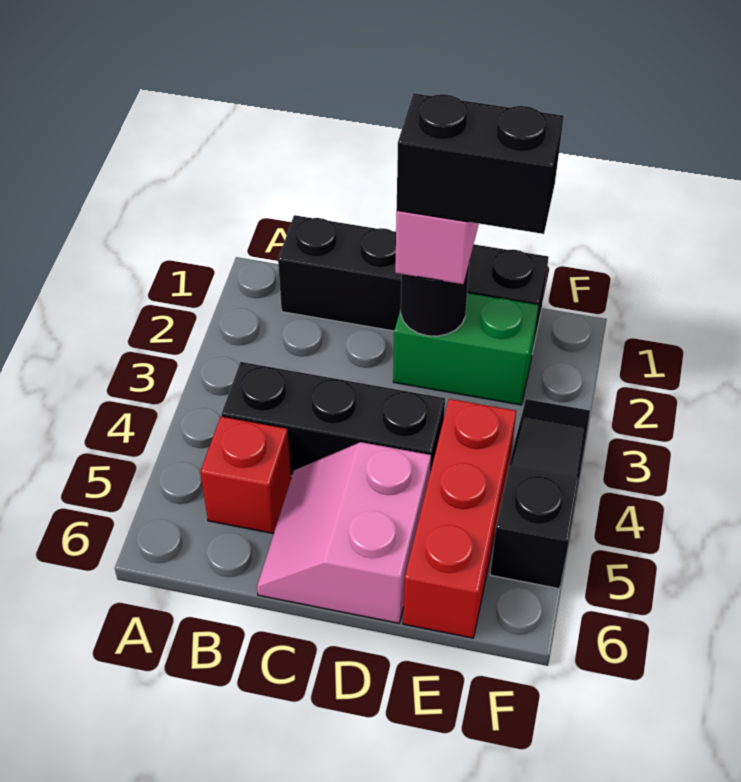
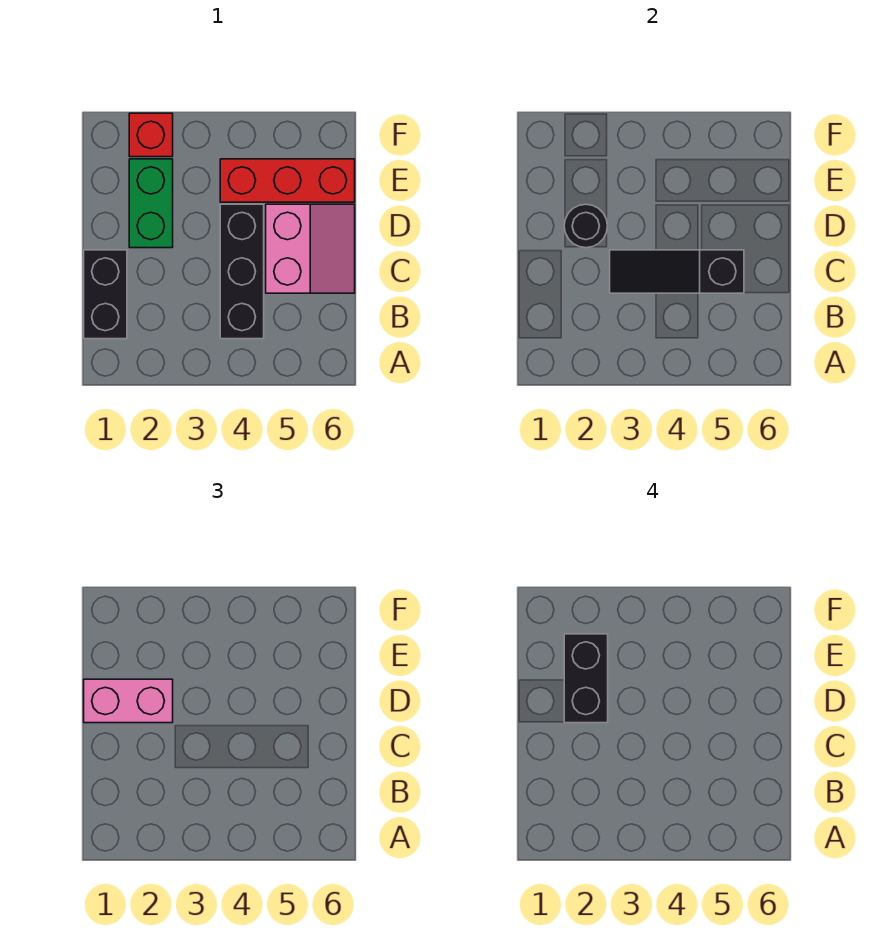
black brick B1:E1 level 1 -> black brick B1:C1 level 1
red brick B5 level 1 -> red brick F2 level 1
pink slope C5:D6 level 1 top D -> pink slope C5:D6 level 1 top 5
black slope F3:F5 level 1 top 5 -> black slope C3:C5 level 2 top 5

